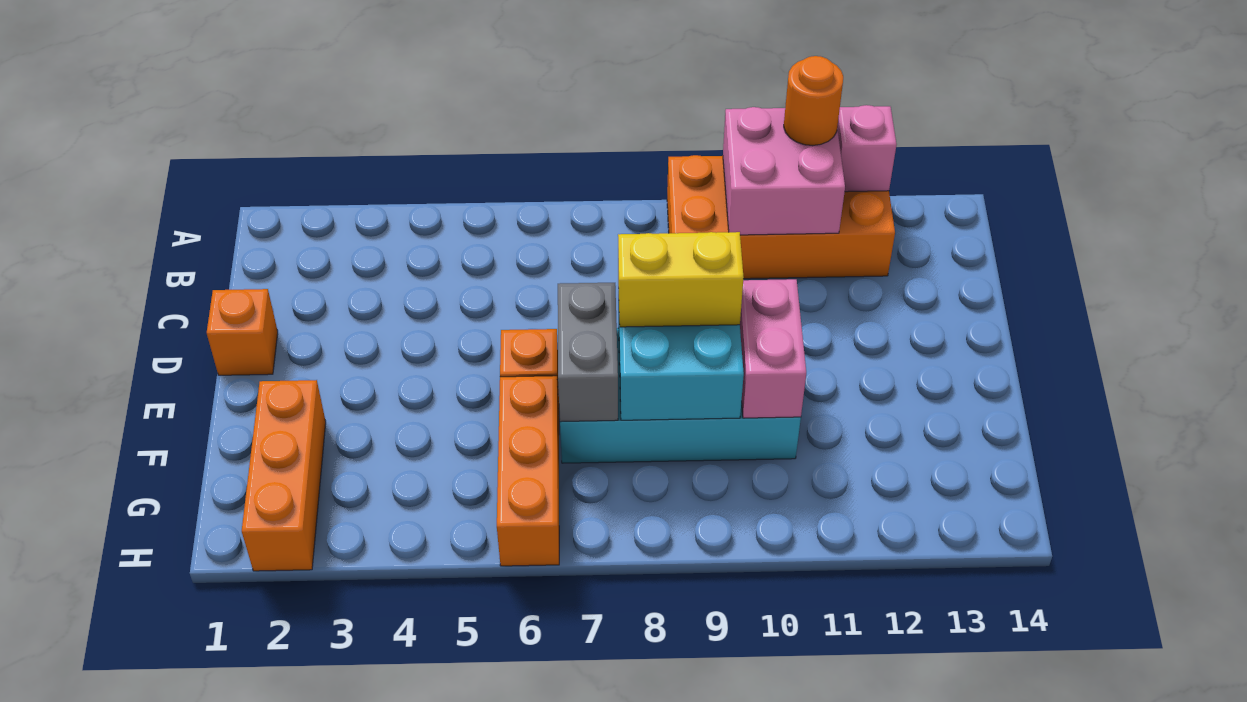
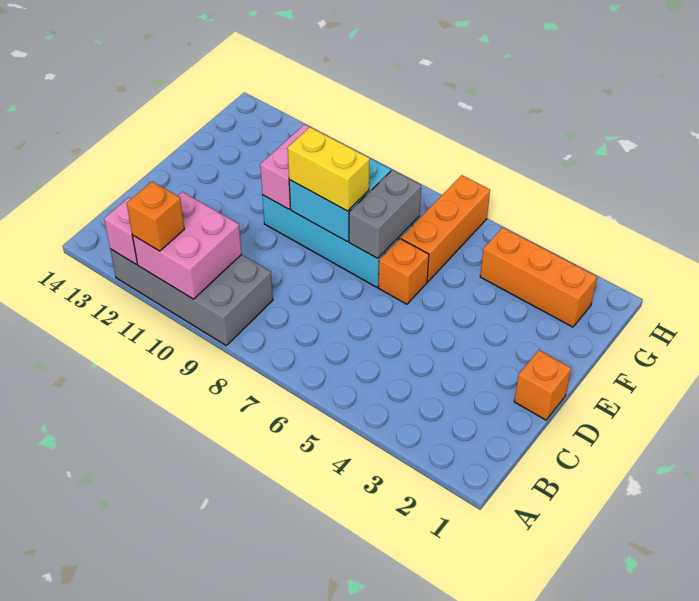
orange brick A9:B12 level 1 -> grey brick A9:B12 level 1
orange round brick A11 level 3 -> orange brick A11 level 3
orange brick F2:H2 level 1 -> orange brick G2:G4 level 1

